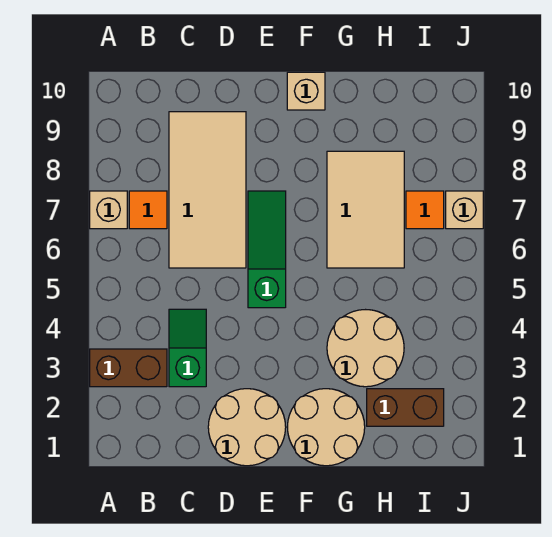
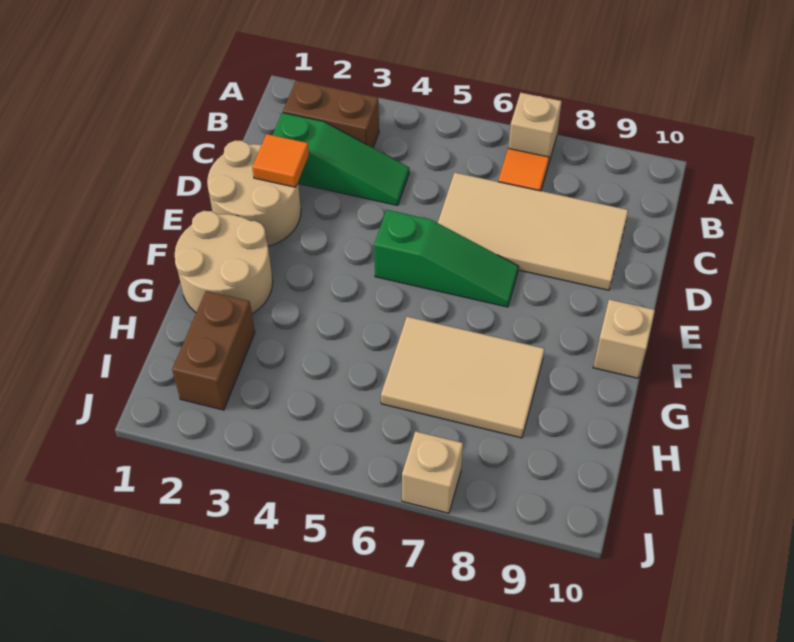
brown brick A3:B3 level 1 -> brown brick B2:B3 level 1
green slope C3:C4 level 1 top 3 -> green slope C2:C4 level 1 top 2
tan round brick G3:H4 level 1 -> none
orange tile I7 level 1 -> orange tile D2 level 2

